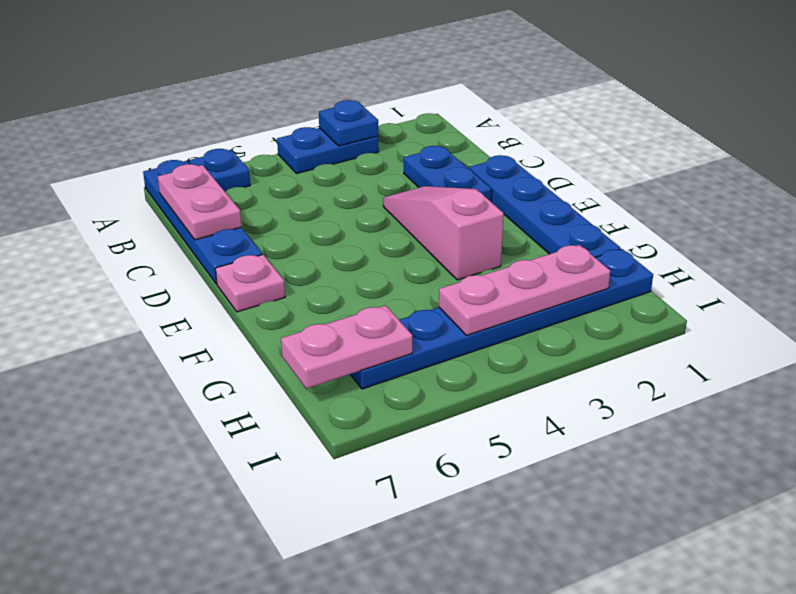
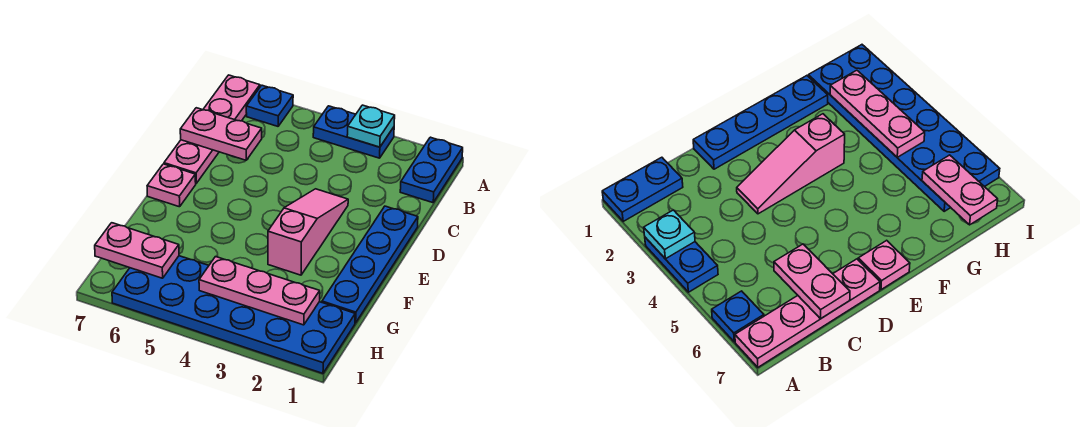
blue plate A3 level 2 -> cyan plate A3 level 2
blue plate A7:D7 level 1 -> pink plate A7:D7 level 1
pink plate B7:C7 level 2 -> pink plate C6:C7 level 2
blue plate C2:D2 level 1 -> blue plate A1:B1 level 1
blue plate H1:H6 level 1 -> blue plate H1:I6 level 1

